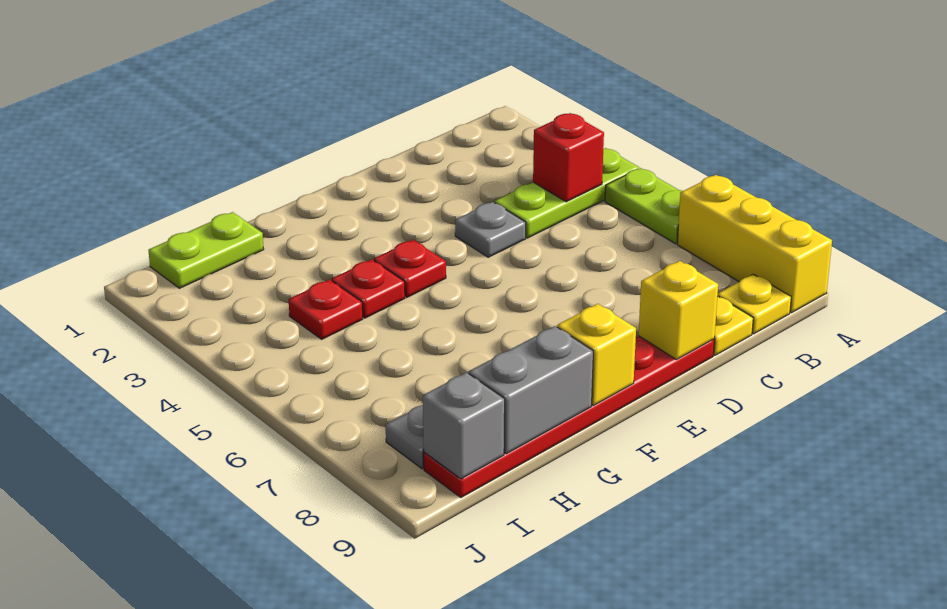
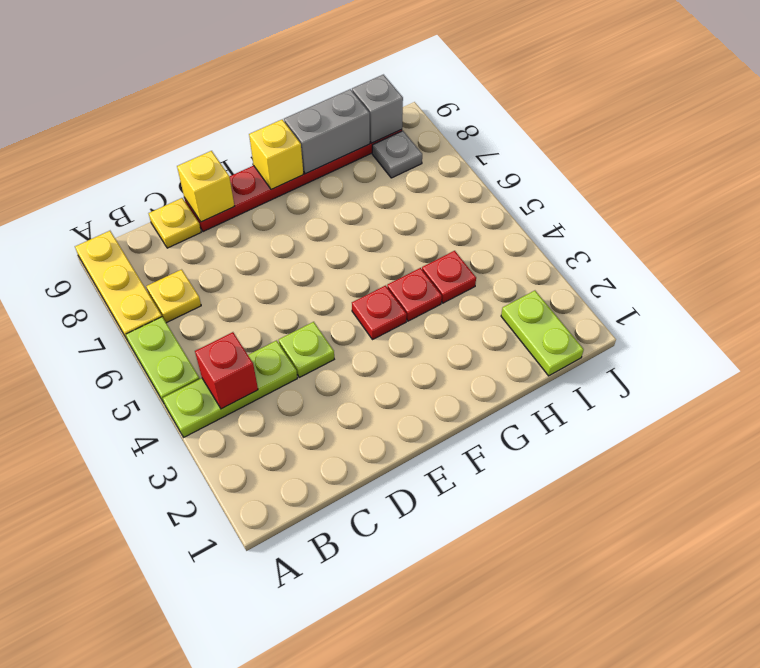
yellow brick A7:A9 level 1 -> yellow plate A7:A9 level 1
yellow plate B9 level 1 -> yellow plate B7 level 1
grey plate D4 level 1 -> lime plate D4 level 1
lime plate H1:I1 level 1 -> lime plate I1:I2 level 1

